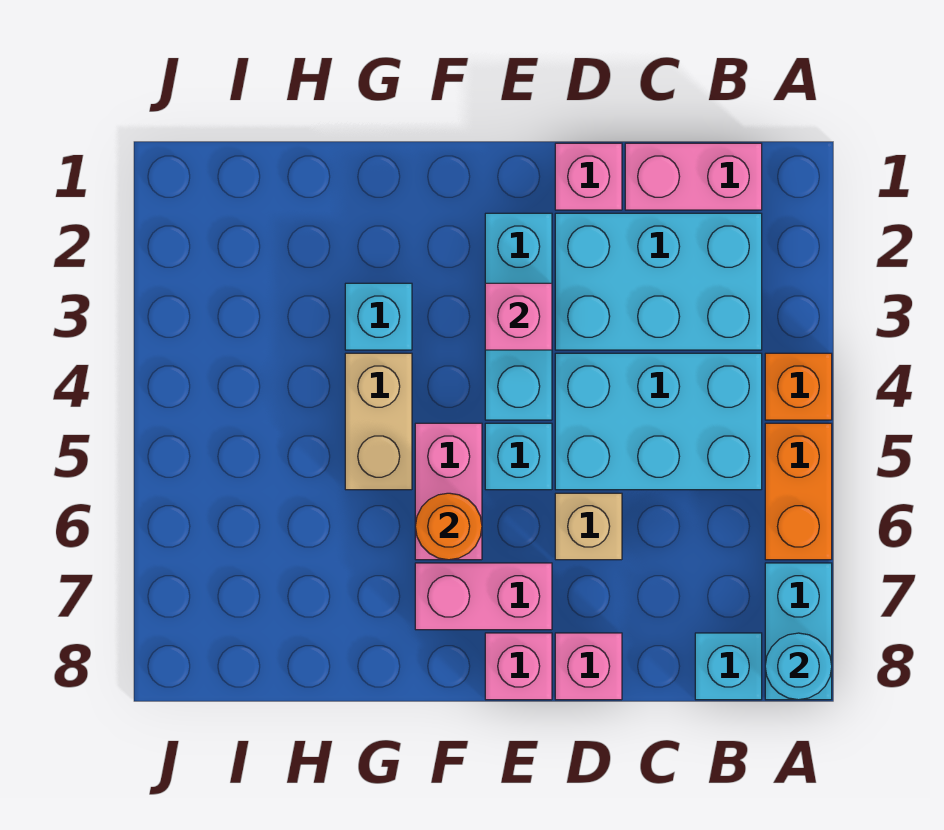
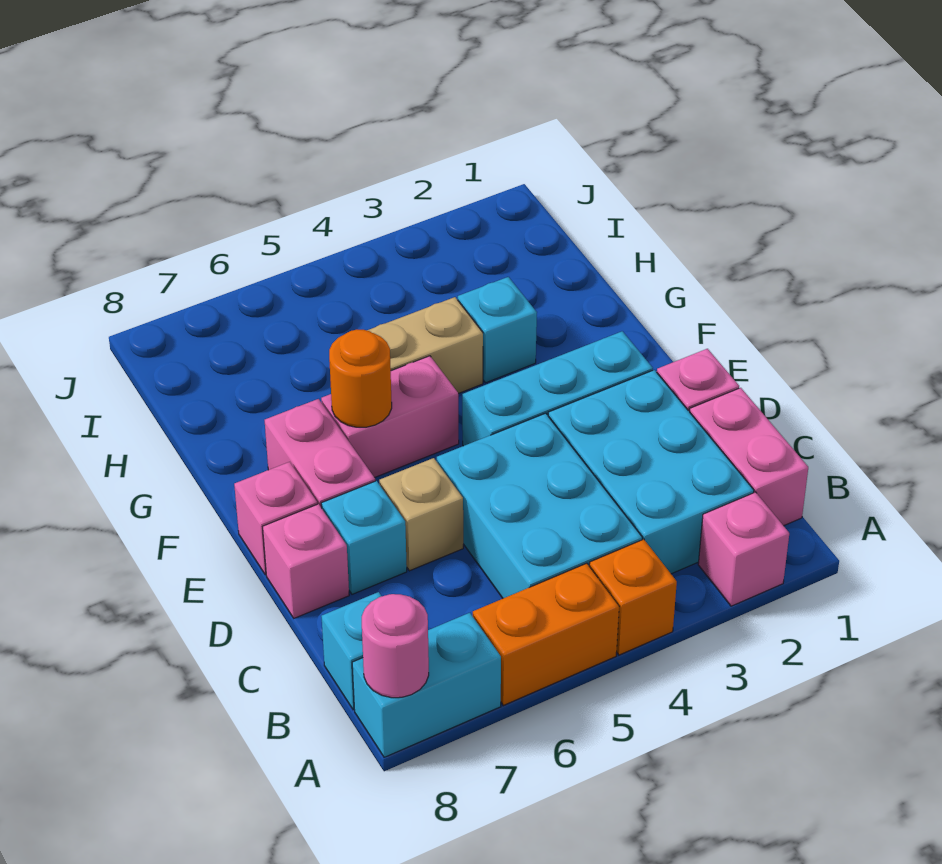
cyan round brick A8 level 2 -> pink round brick A8 level 2
pink brick E3 level 2 -> pink brick A2 level 1
cyan brick E5 level 1 -> cyan brick D7 level 1

